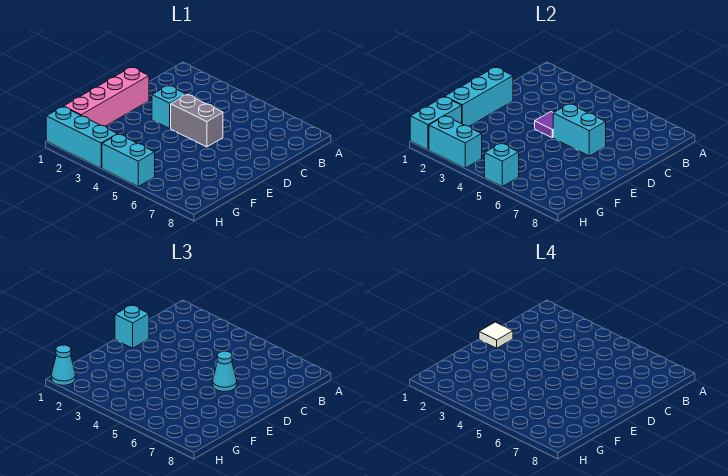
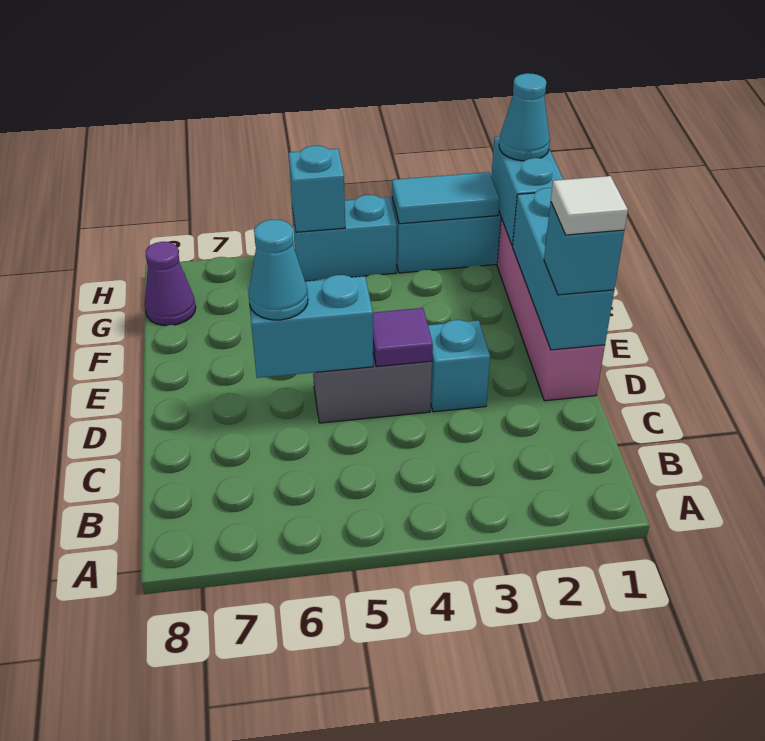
none -> purple cone G8 level 1
cyan brick H2:H3 level 2 -> cyan tile H2:H3 level 2

